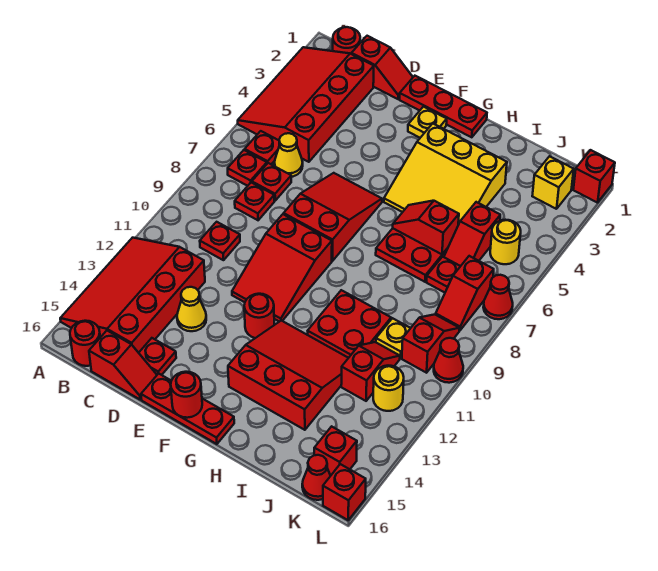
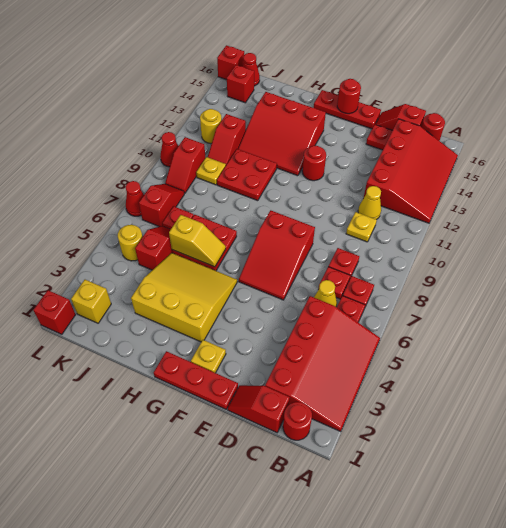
red plate C10 level 1 -> yellow plate C10 level 1
yellow cone D13 level 1 -> yellow cone C11 level 1
red slope E9:F11 level 1 top 9 -> none
red slope H6:I6 level 2 top I -> yellow slope H6:I6 level 2 top I

